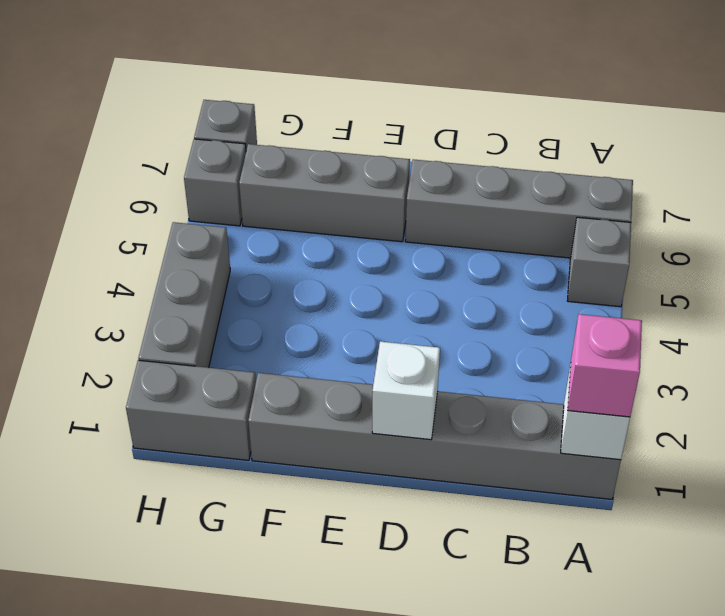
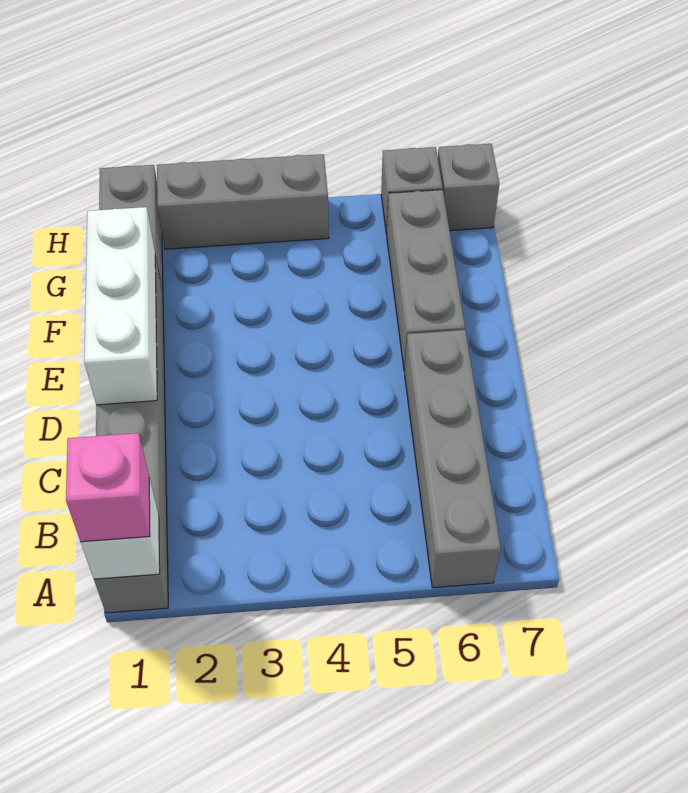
grey brick A5 level 1 -> none
white brick D1 level 2 -> white brick D1:F1 level 2

